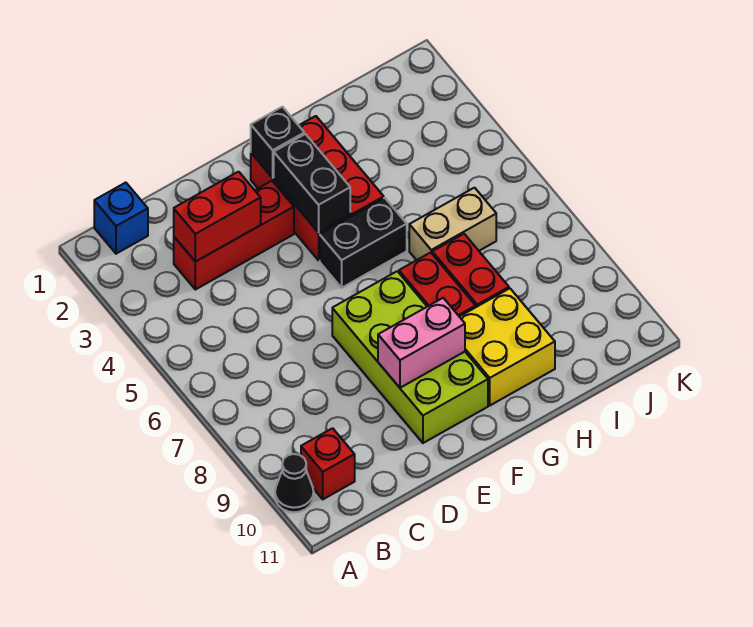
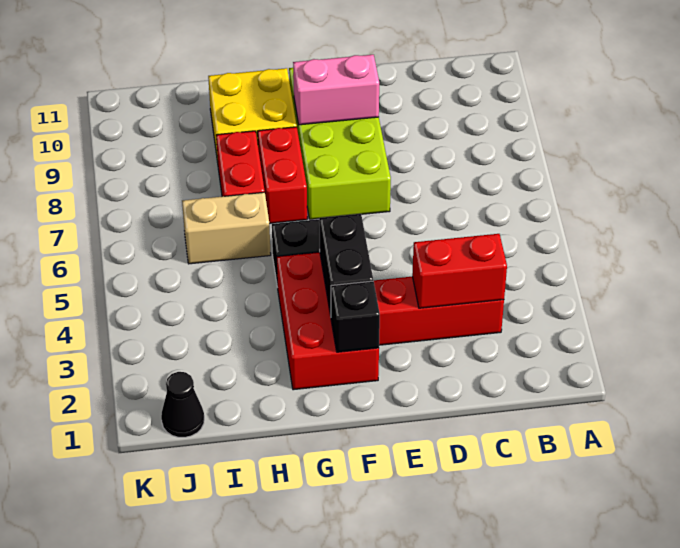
black cone A10 level 1 -> black cone J1 level 1
blue brick B1 level 1 -> none
red brick B10 level 1 -> none

